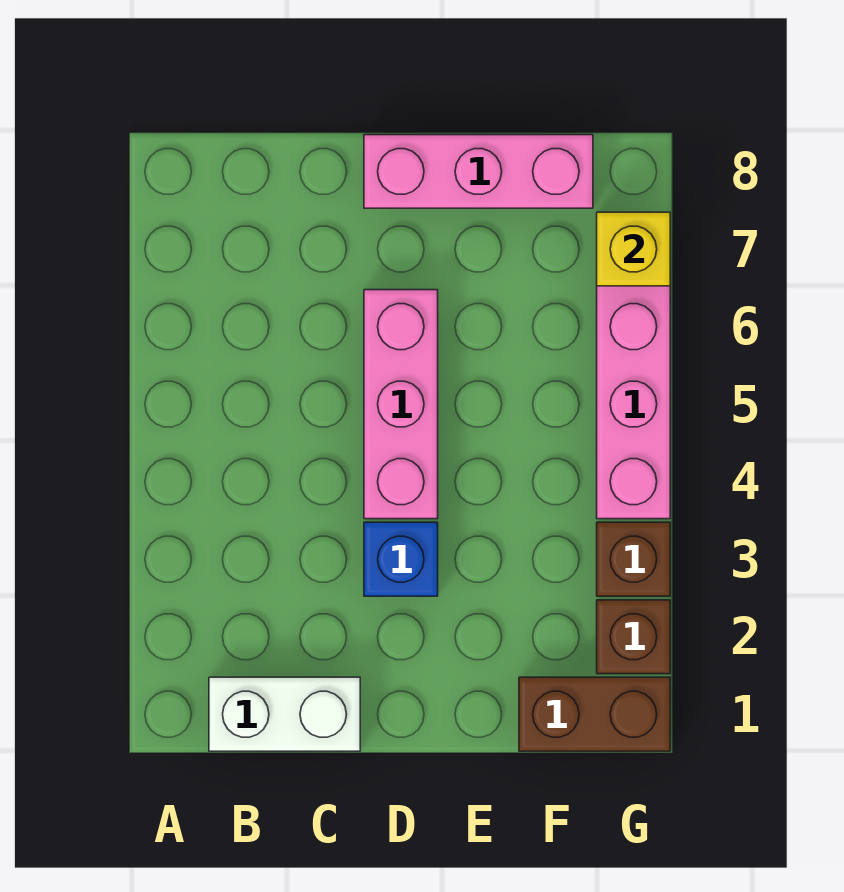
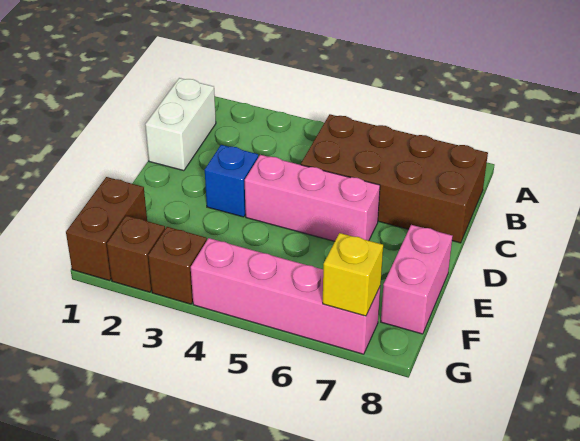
none -> brown brick B5:C8 level 1
pink brick D8:F8 level 1 -> pink brick E8:F8 level 1

